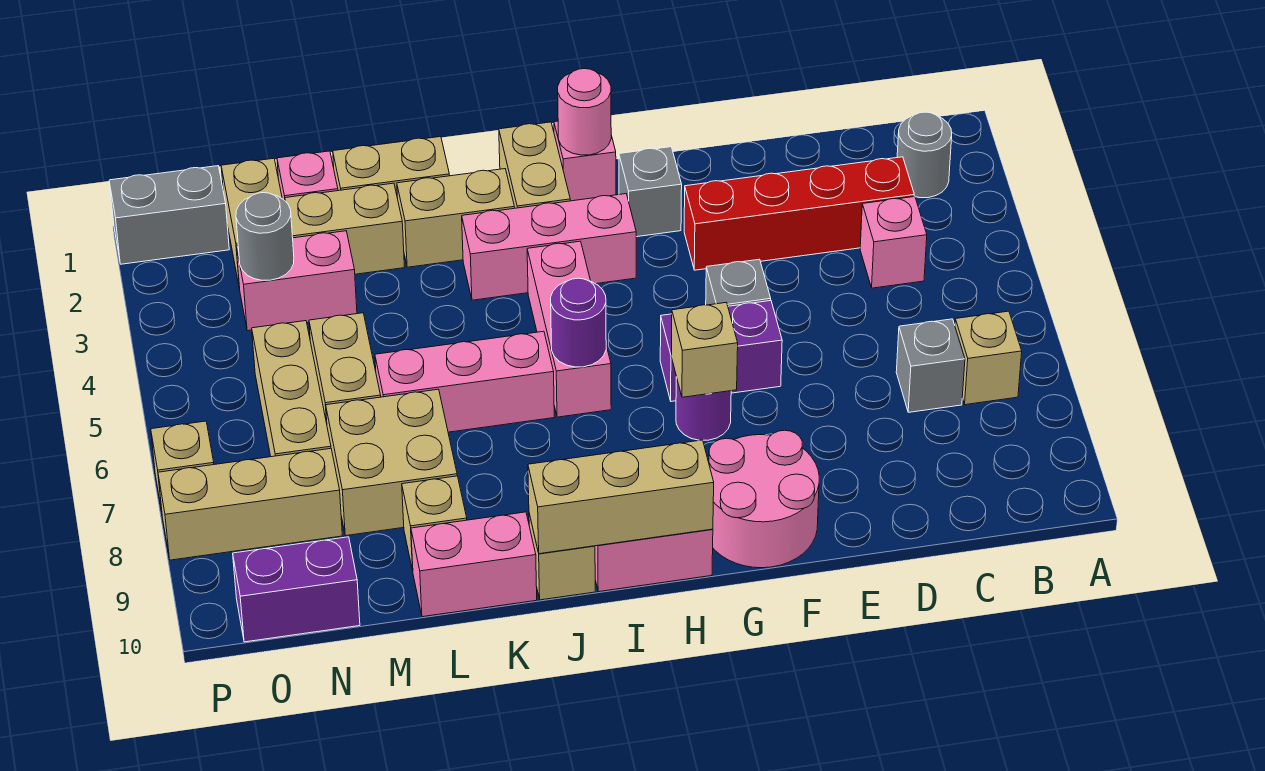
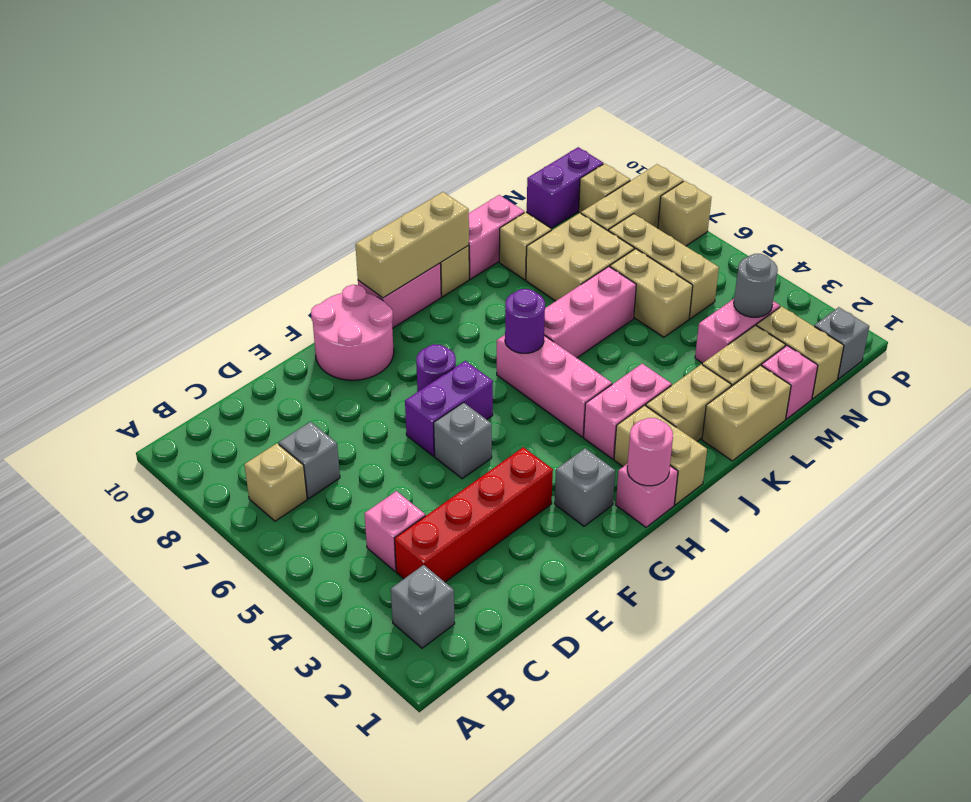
grey round brick B2 level 1 -> grey brick B2 level 1
tan brick G7 level 2 -> tan brick O9 level 1
pink brick H3:J3 level 1 -> pink brick I3:J3 level 1
grey brick O1:P1 level 1 -> grey brick O1 level 1

